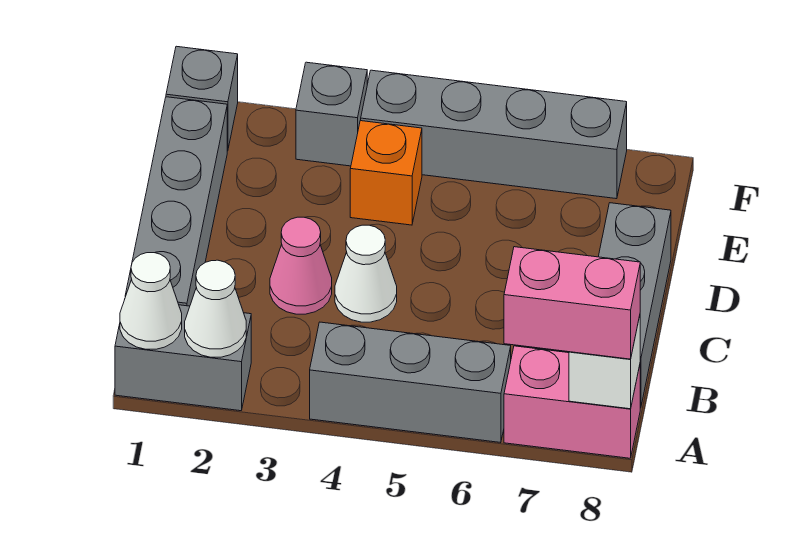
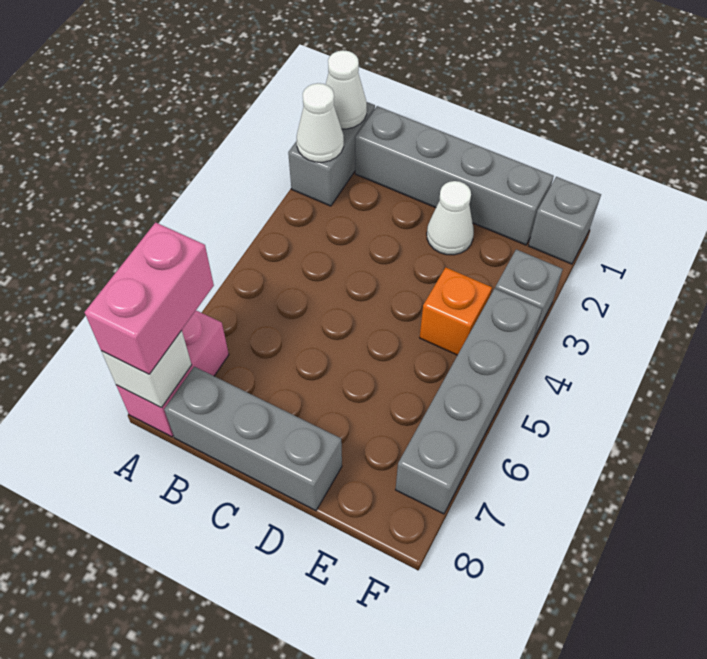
grey brick A4:A6 level 1 -> none
pink cone C3 level 1 -> none
white cone C4 level 1 -> white cone D2 level 1

